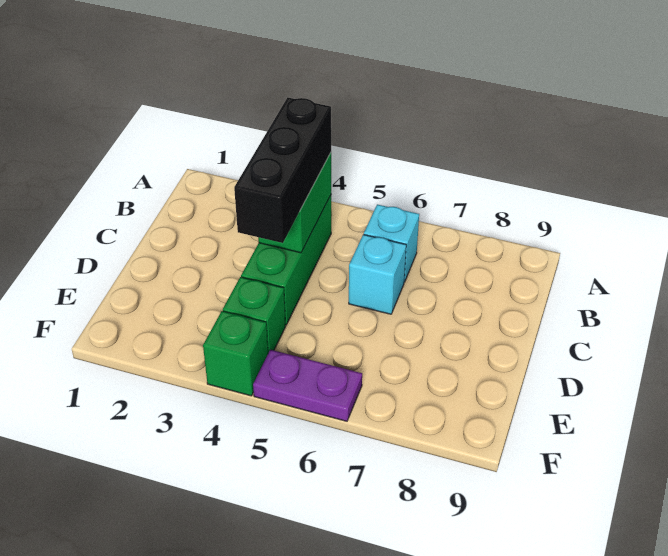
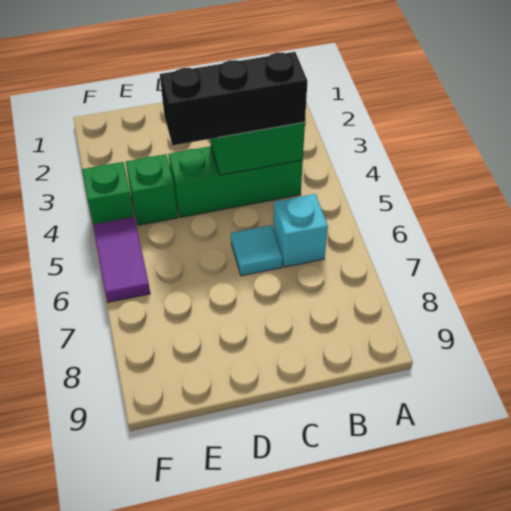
cyan brick C6 level 1 -> cyan tile C6 level 1
purple plate F5:F6 level 1 -> purple tile F5:F6 level 1

